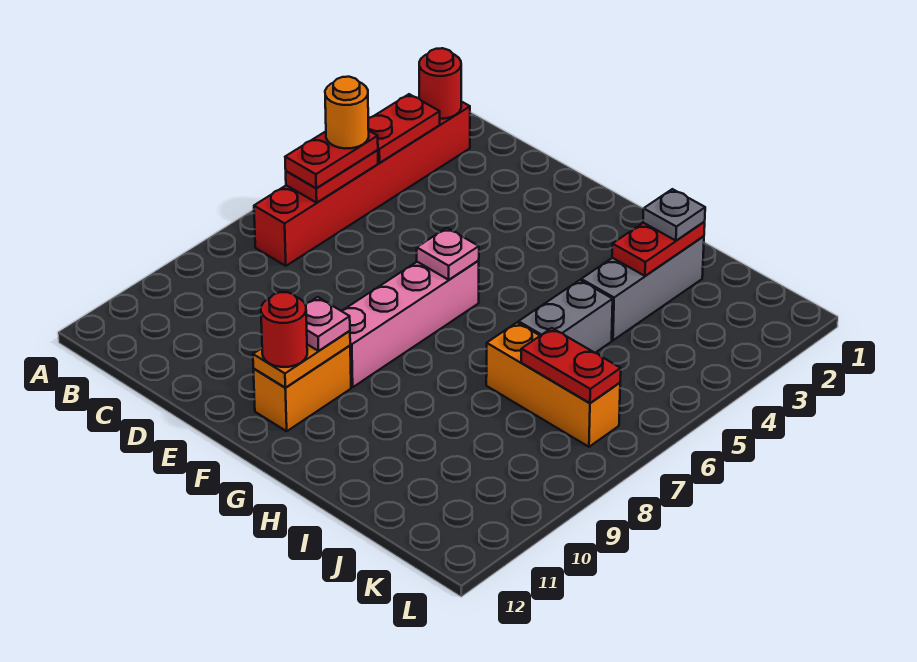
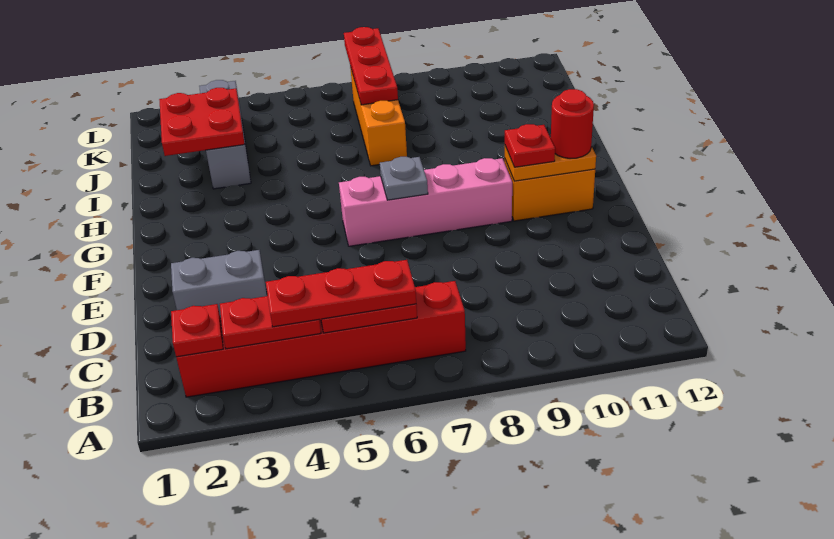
red round brick B2 level 2 -> red plate B2 level 2
red plate B5:B6 level 3 -> red plate B4:B6 level 3
orange round brick B5 level 4 -> none
pink plate F6 level 2 -> none
pink plate F10 level 3 -> red plate F10 level 3
grey brick I2:I4 level 1 -> grey brick I3:K3 level 1
red plate I2:I3 level 2 -> red plate I2:J3 level 2
grey plate I2 level 3 -> grey plate F7 level 2
grey brick I5:I6 level 1 -> grey brick D2:D3 level 1
red plate J7:K7 level 2 -> red plate J7:L7 level 2

